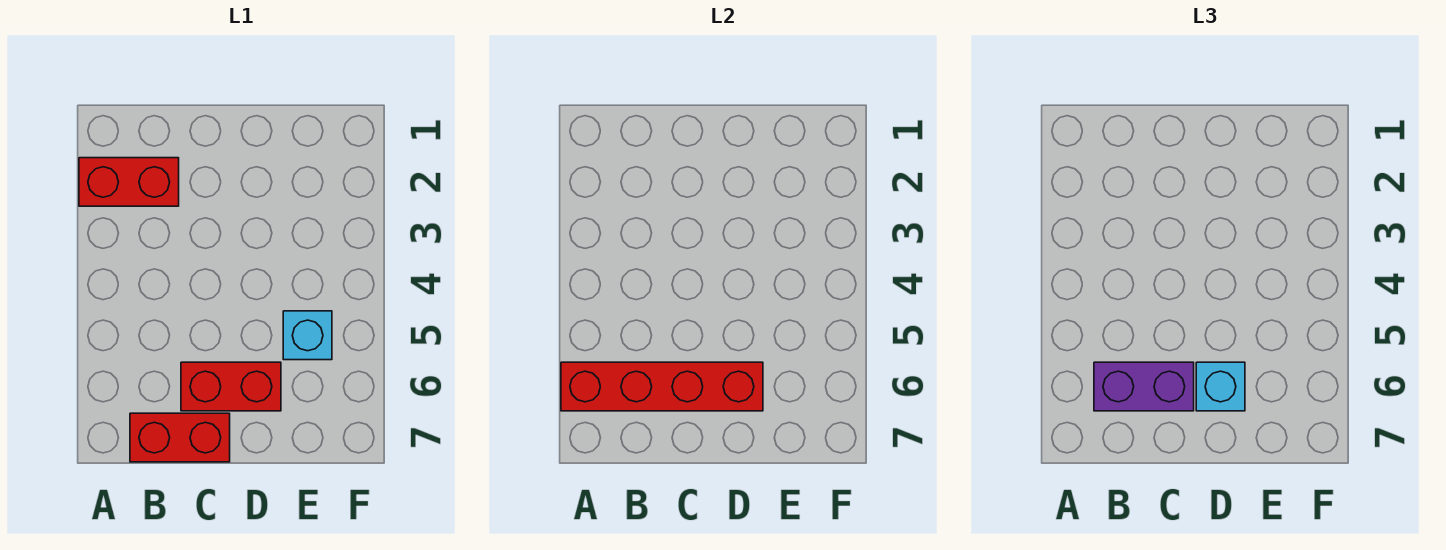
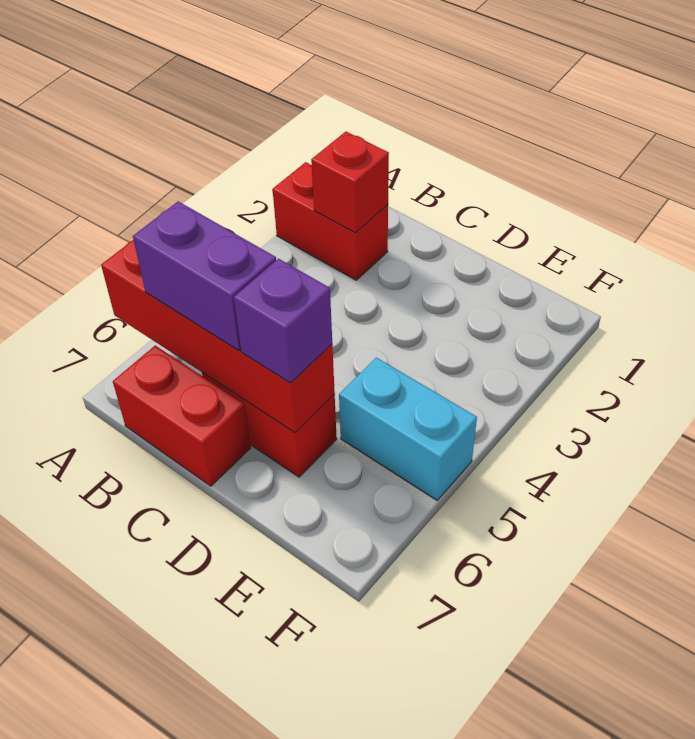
none -> red brick B2 level 2
cyan brick D6 level 3 -> purple brick D6 level 3
cyan brick E5 level 1 -> cyan brick E5:F5 level 1

